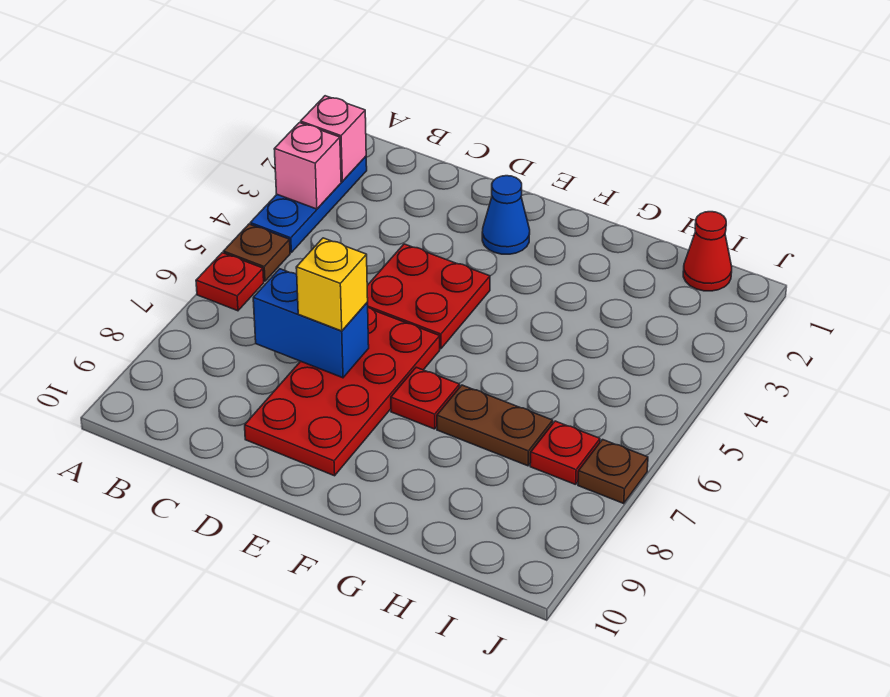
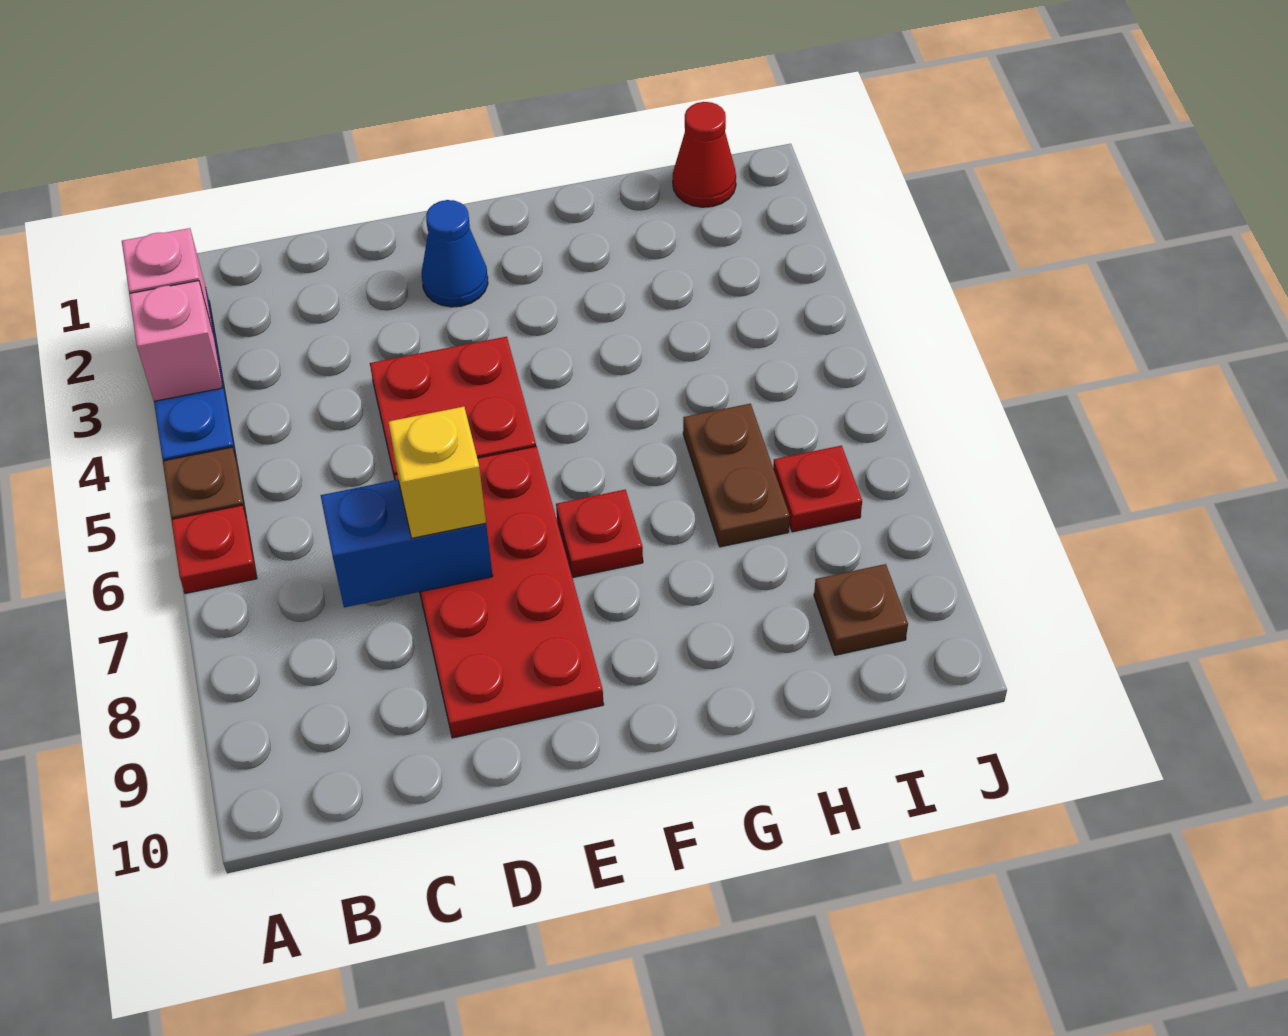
brown plate G7:H7 level 1 -> brown plate H6:H7 level 1
brown plate J7 level 1 -> brown plate I9 level 1

